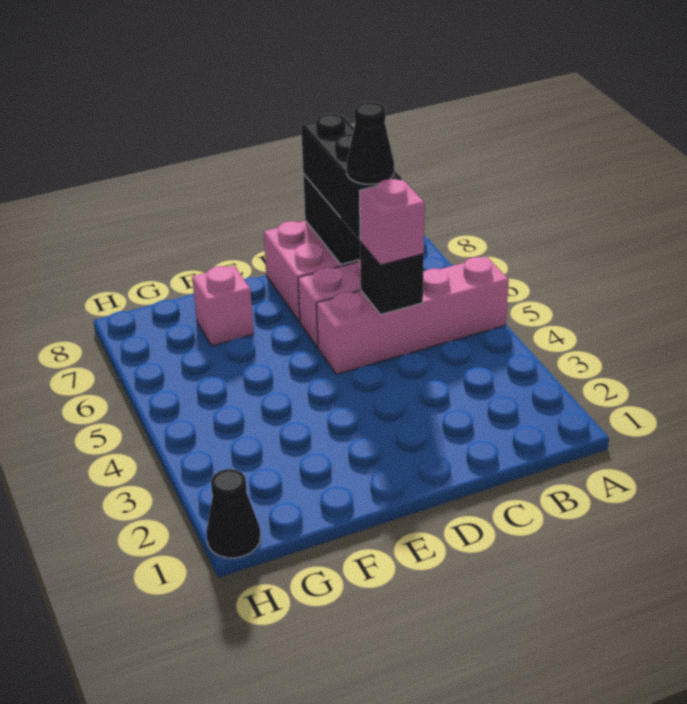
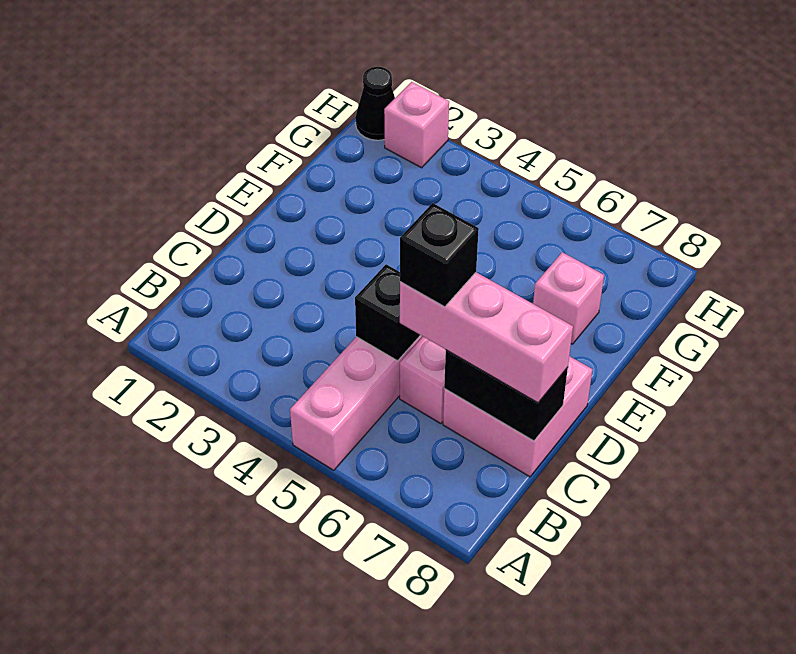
pink brick C5 level 3 -> pink brick H2 level 1
black brick C6:C8 level 3 -> pink brick C6:C8 level 3
black cone C6 level 4 -> black brick C6 level 4

